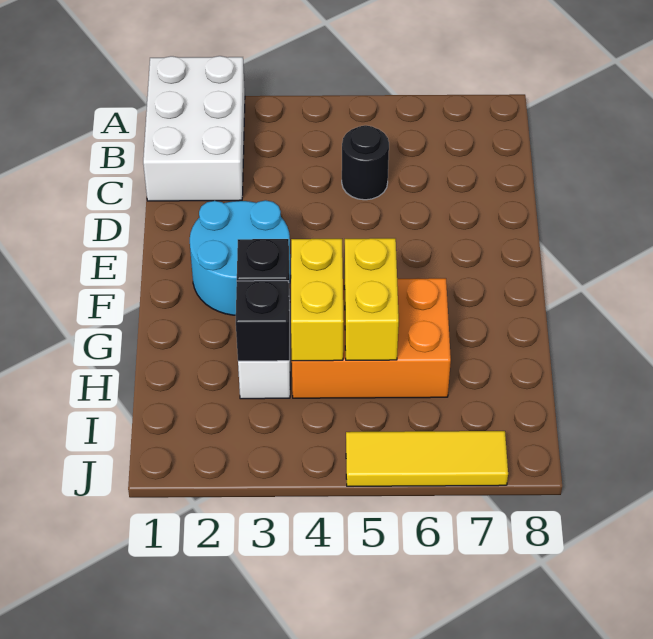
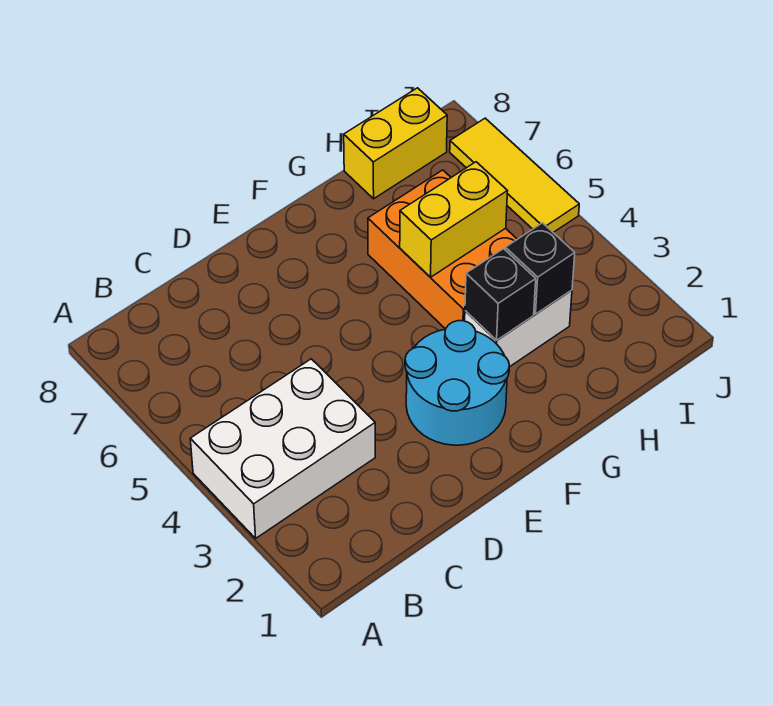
white brick A1:C2 level 1 -> white brick A3:C4 level 1
black round brick C5 level 1 -> none
yellow brick G4:H4 level 2 -> yellow brick H8:I8 level 1

